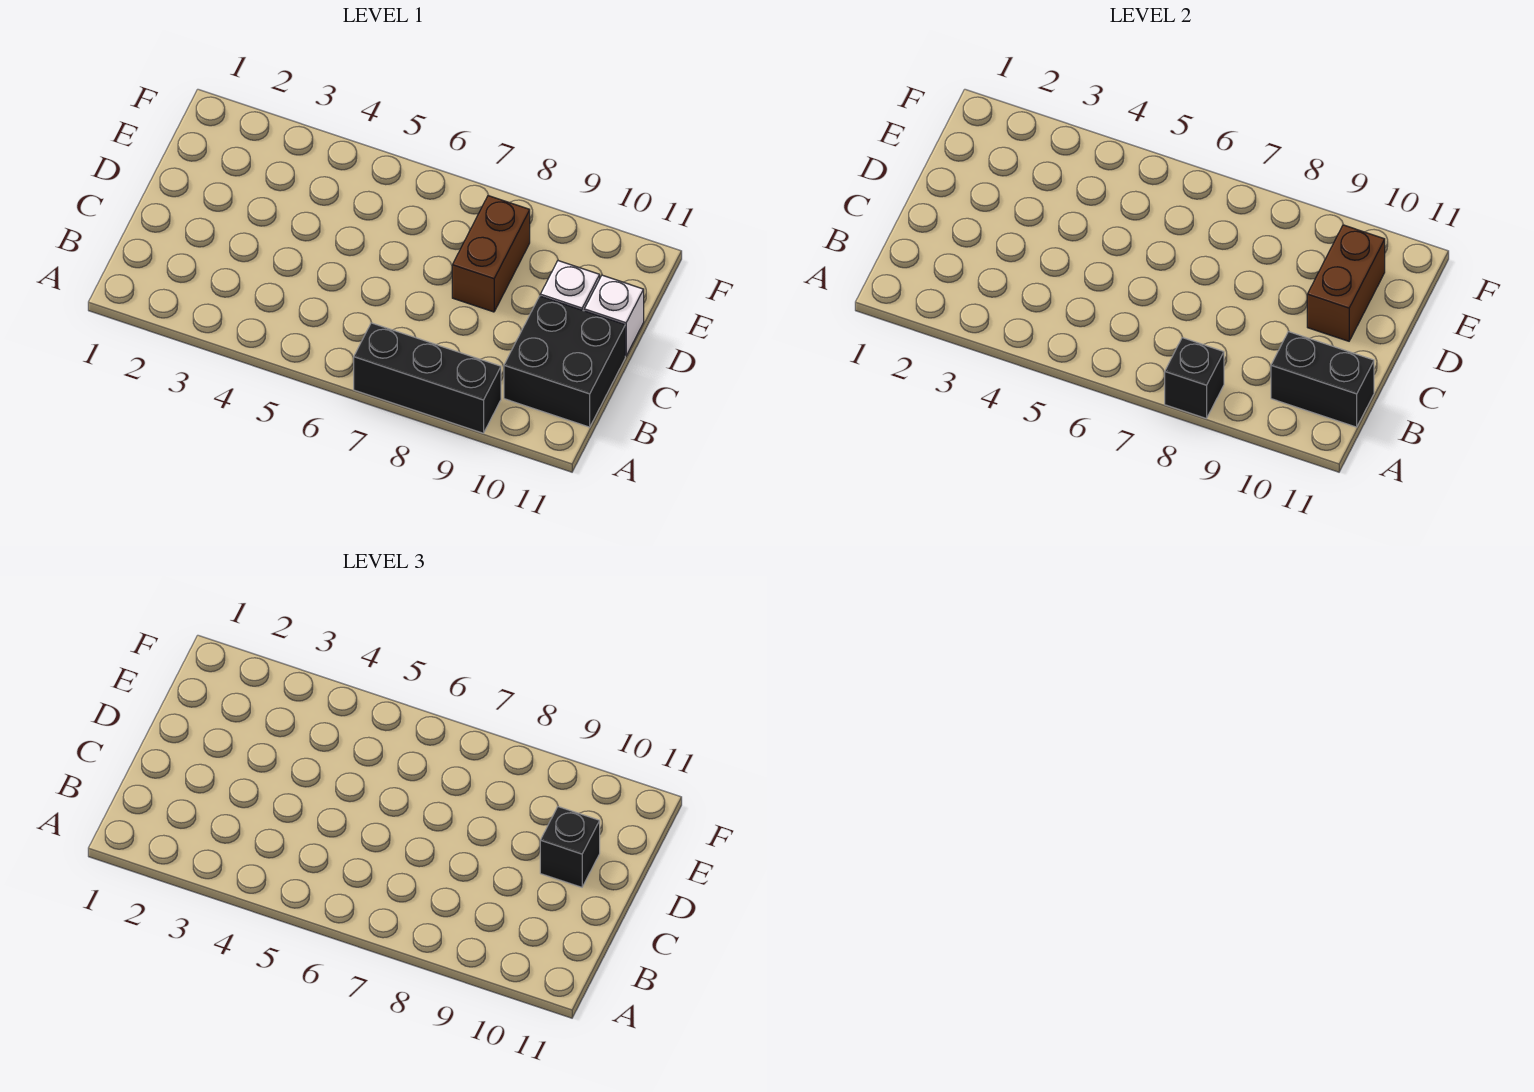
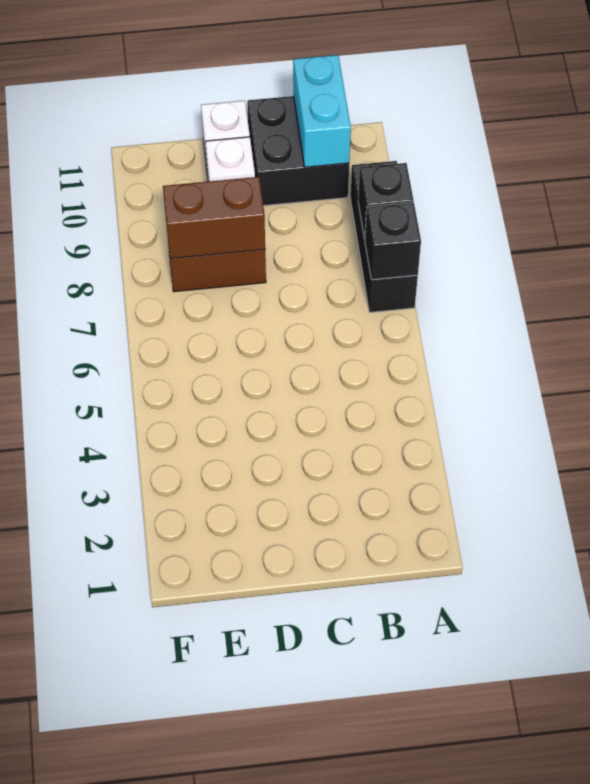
black brick B10:B11 level 2 -> cyan brick B10:B11 level 2
brown brick D10:E10 level 2 -> brown brick D8:E8 level 2
black brick D10 level 3 -> black brick A7 level 2

